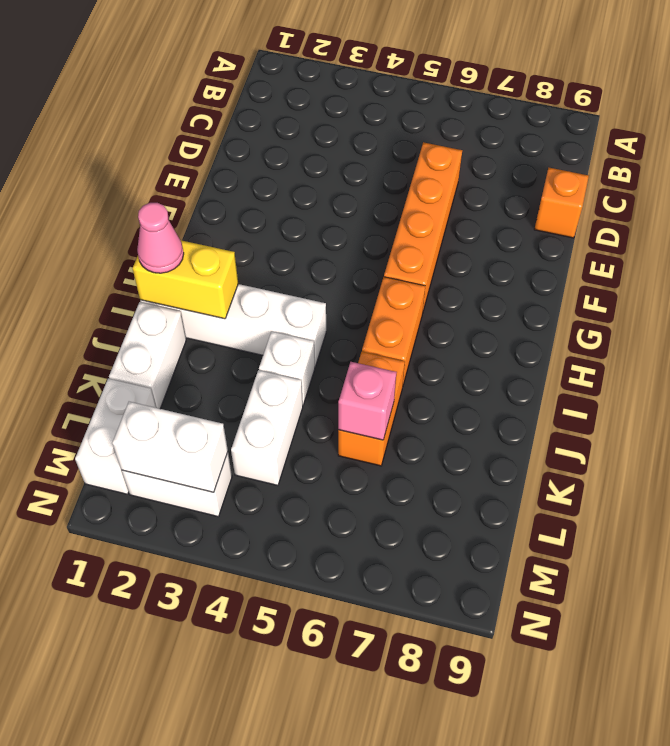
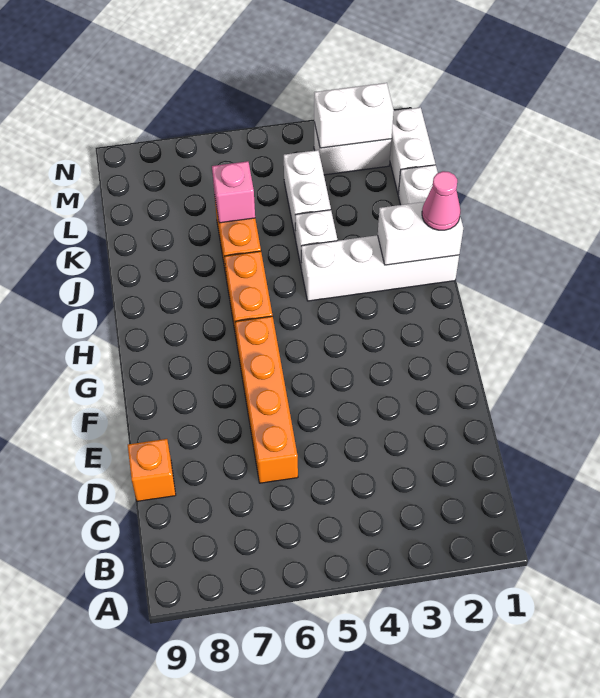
yellow brick I1:I2 level 2 -> white brick I1:I2 level 2

